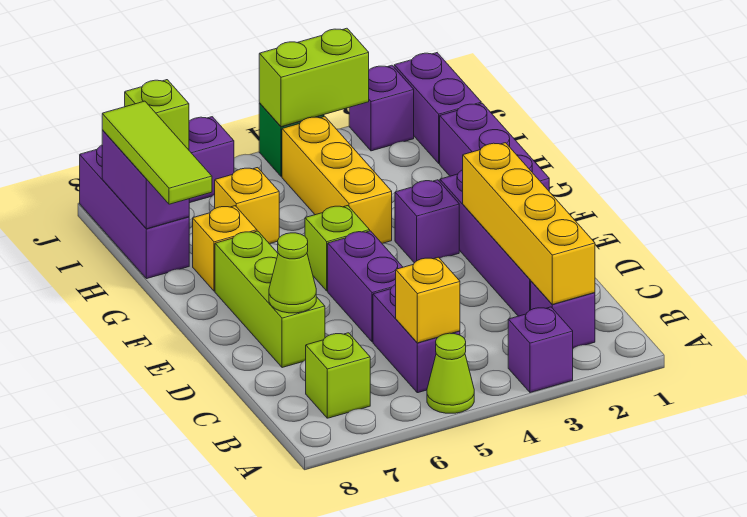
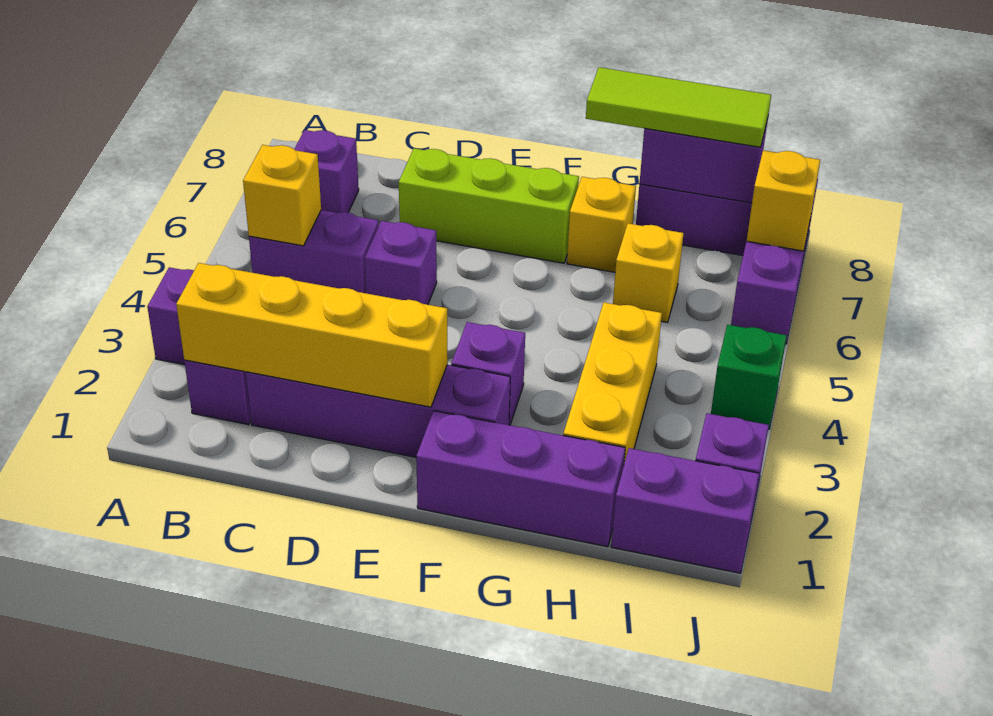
lime cone A5 level 1 -> none
lime brick B7 level 1 -> purple brick B7 level 1
purple brick D5:E5 level 1 -> purple brick D5 level 1
lime cone D7 level 2 -> none
lime brick F5 level 1 -> none
yellow brick G4:I4 level 1 -> yellow brick H2:H4 level 1
lime brick J3:J4 level 2 -> none
lime brick J7 level 2 -> yellow brick J7 level 2

